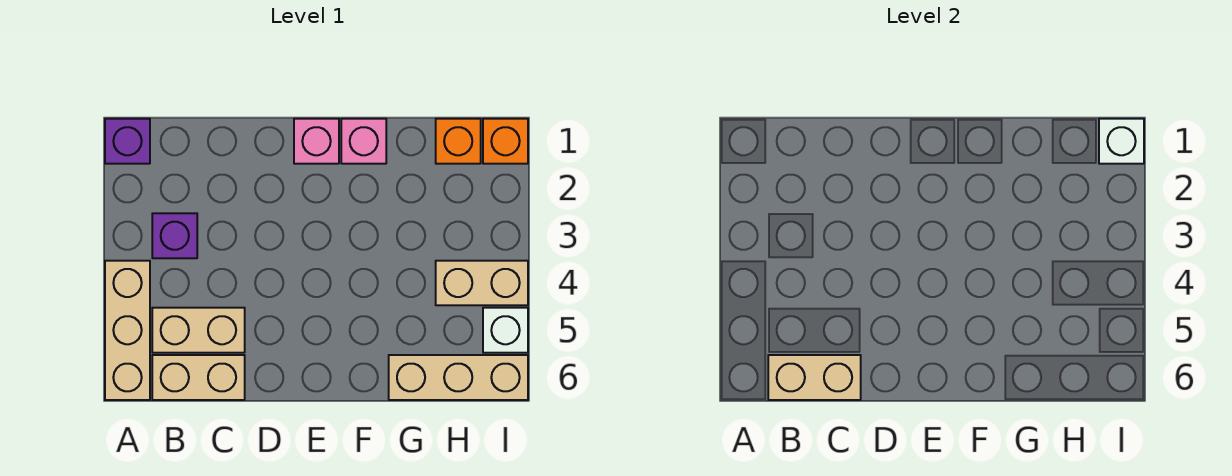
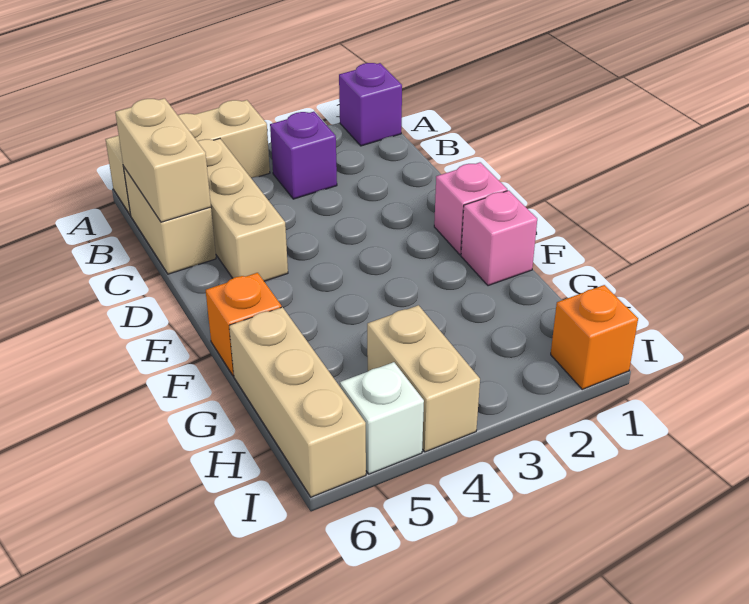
tan brick B5:C5 level 1 -> tan brick B5:D5 level 1
orange brick H1 level 1 -> orange brick F6 level 1
white brick I1 level 2 -> none

